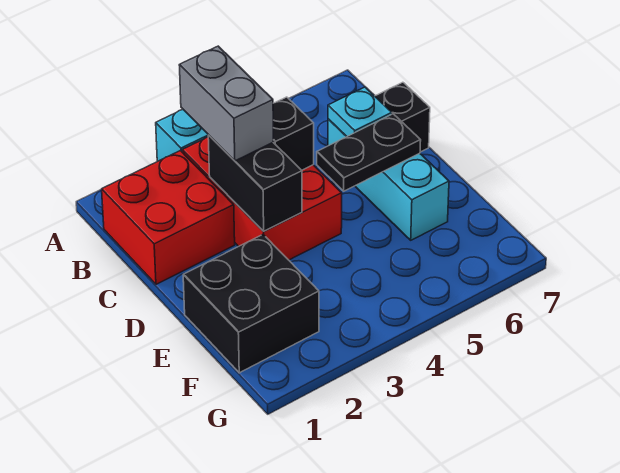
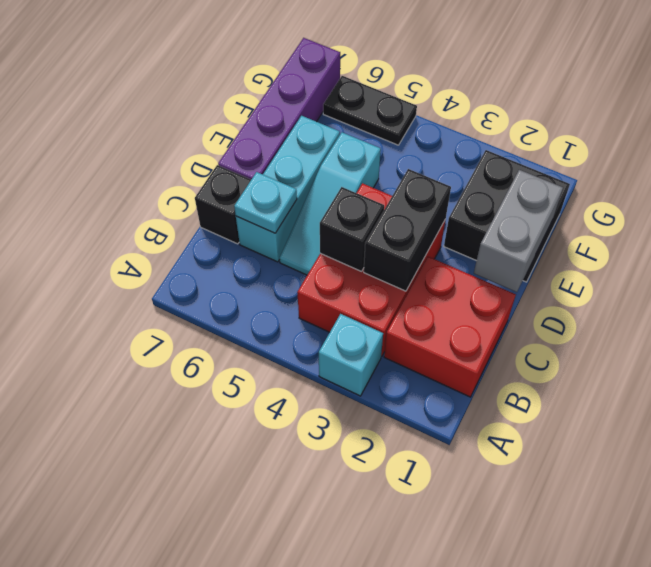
grey brick B3:C3 level 3 -> grey brick D1:E1 level 2
none -> cyan slope C5:E5 level 1 top E
black plate D5:D6 level 2 -> black plate G5:G6 level 1
none -> purple brick D7:G7 level 1

